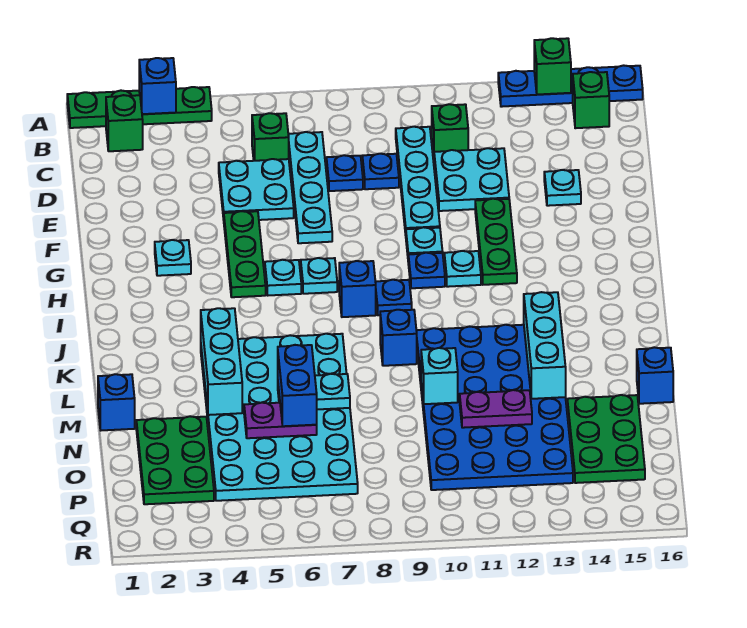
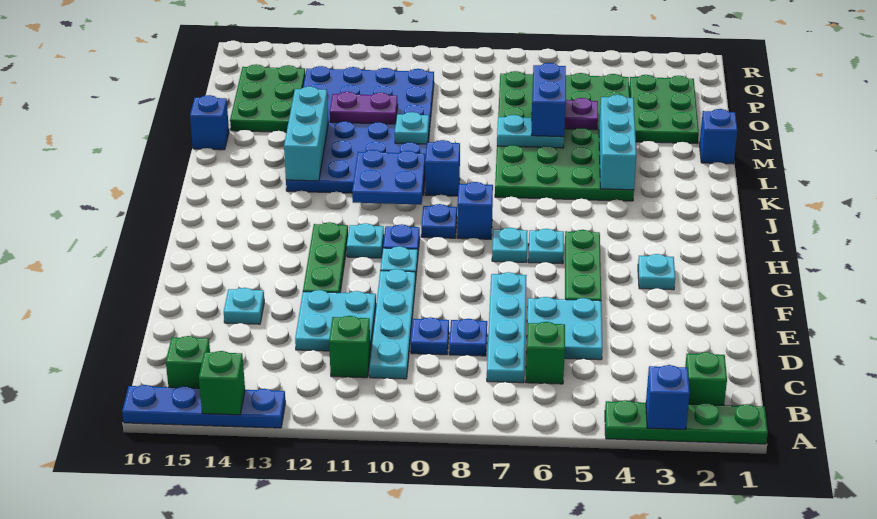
none -> blue plate J10:K11 level 2
cyan plate K4:P7 level 1 -> green plate K4:P7 level 1
cyan brick M10 level 2 -> cyan plate M10 level 2

